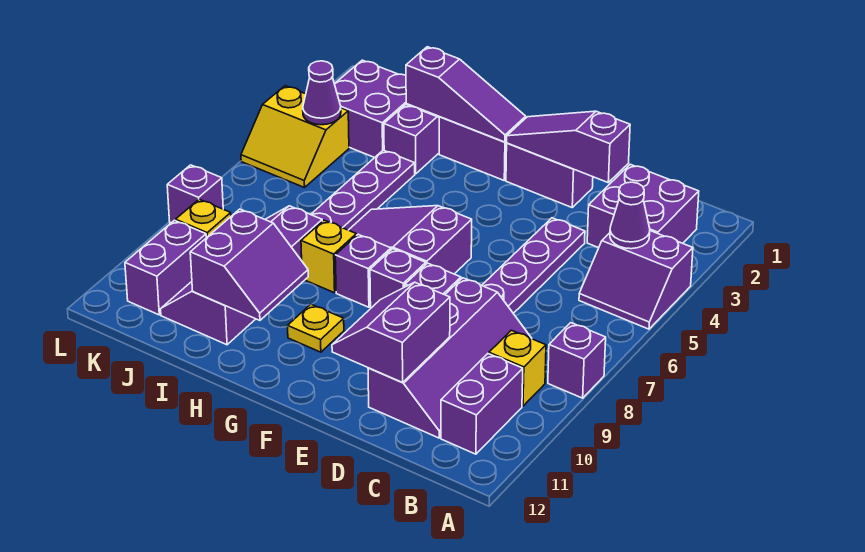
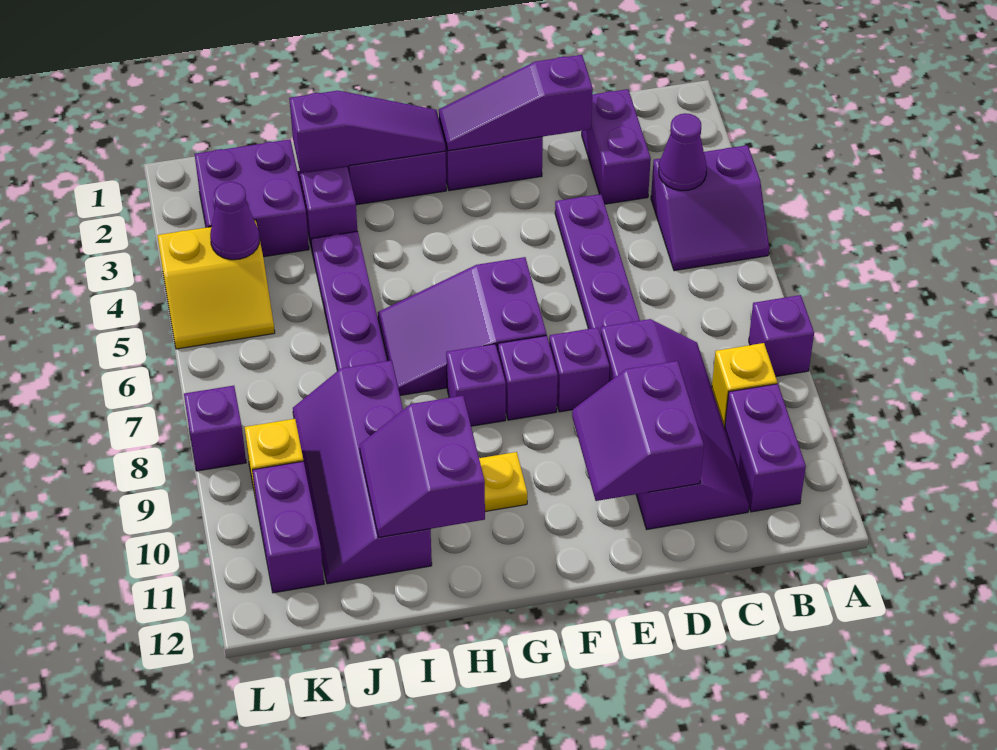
purple brick B2:C3 level 1 -> purple brick C2:C3 level 1
yellow brick H8 level 1 -> none
purple slope H10:I11 level 2 top I -> purple slope H10:I11 level 2 top H

